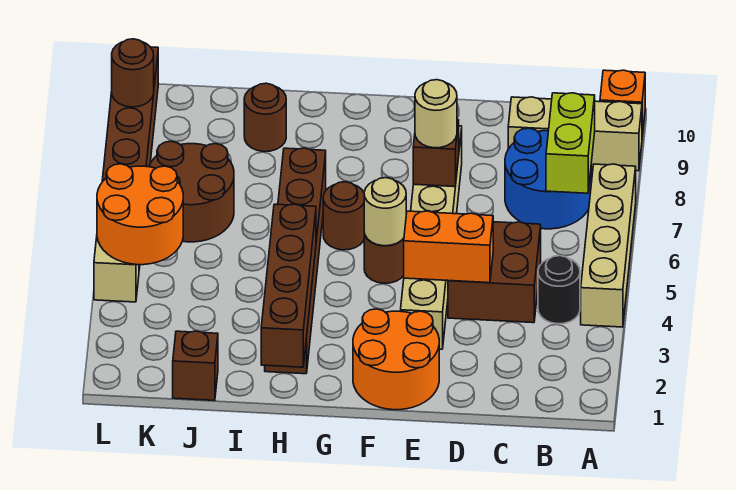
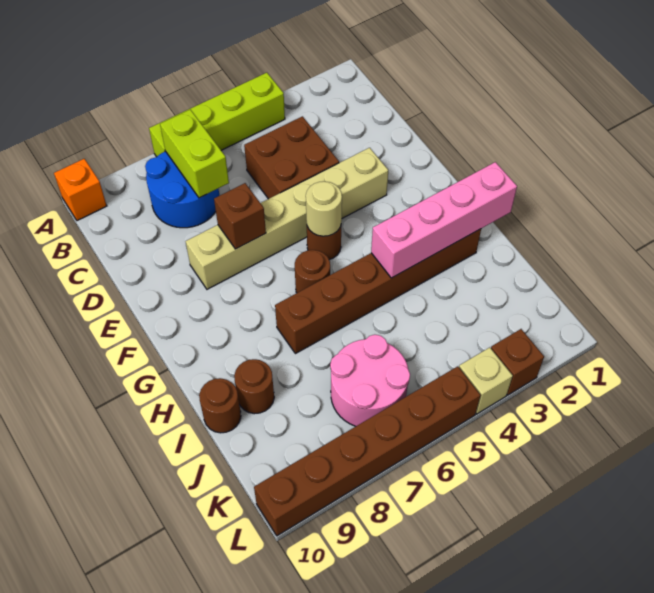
tan brick A4:A7 level 1 -> lime brick A4:A7 level 1
tan brick A9:C9 level 1 -> none
black round brick B4 level 1 -> none
lime brick B7:B8 level 2 -> lime brick B7:C7 level 2
orange brick D4:E4 level 2 -> none
orange round brick E1:F2 level 1 -> none
tan round brick E7 level 3 -> none
brown brick H1:H4 level 2 -> pink brick H1:H4 level 2
brown brick J1 level 1 -> brown brick L3 level 1
brown round brick J6:K7 level 1 -> pink round brick J6:K7 level 1
orange round brick K4:L5 level 2 -> none
brown round brick L9 level 2 -> brown round brick I10 level 1

